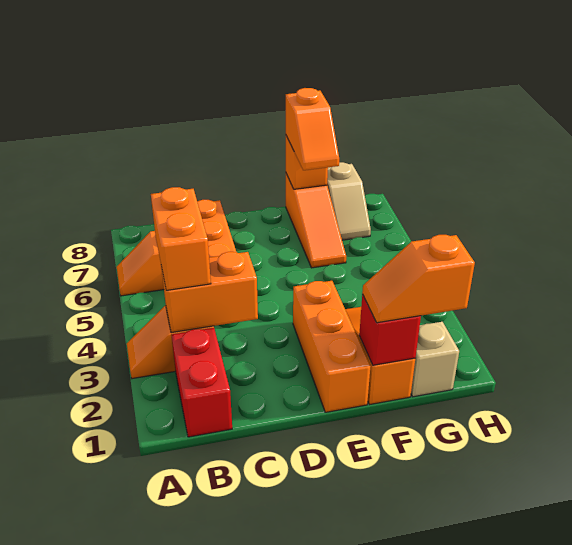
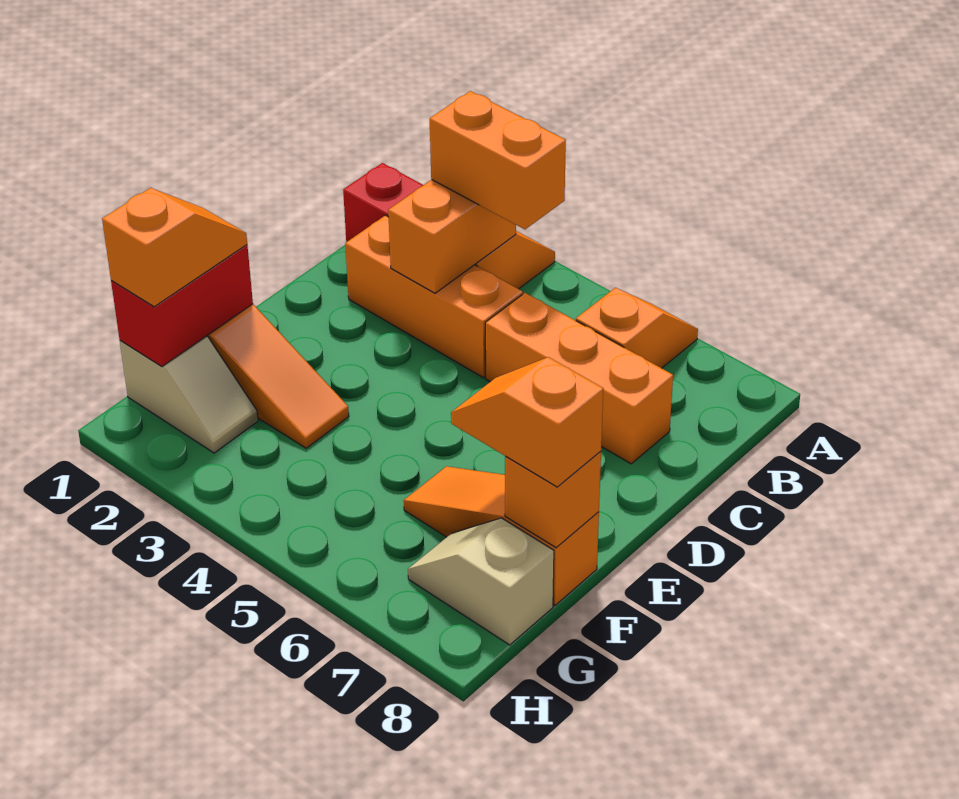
orange brick E1:E3 level 1 -> orange brick C2:C4 level 1
red brick F1 level 2 -> red brick F1:G1 level 2

